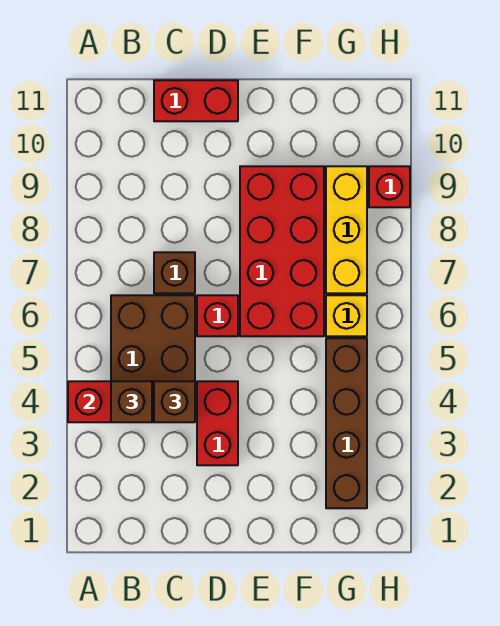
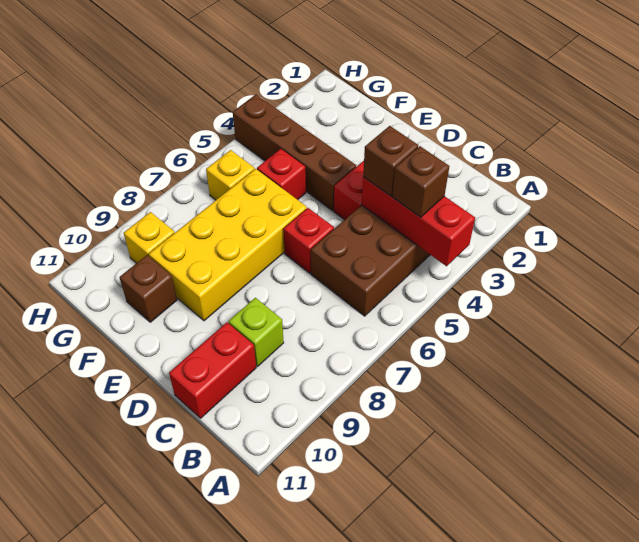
brown brick C7 level 1 -> brown brick F10 level 1
none -> lime brick C9 level 1
red brick C11:D11 level 1 -> red brick C10:C11 level 1
red brick E6:F9 level 1 -> yellow brick E6:F9 level 1
brown brick G2:G5 level 1 -> brown brick E4:H4 level 1
yellow brick G7:G9 level 1 -> yellow brick G9 level 1
red brick H9 level 1 -> red brick F5 level 1

